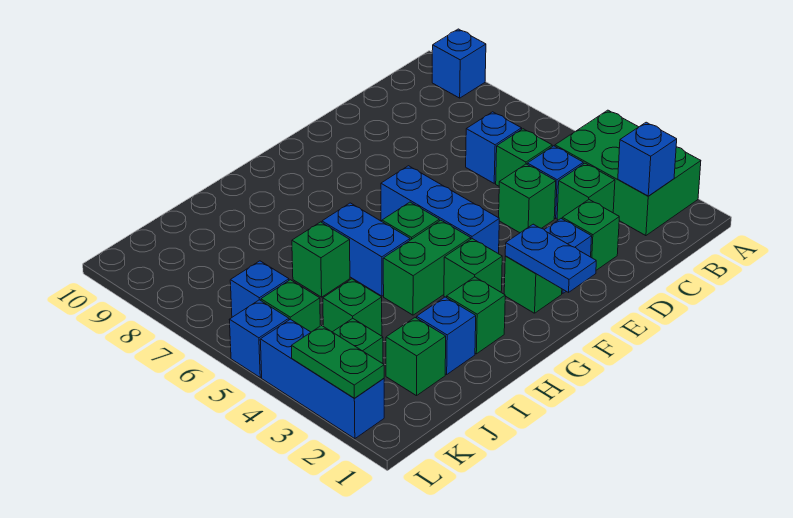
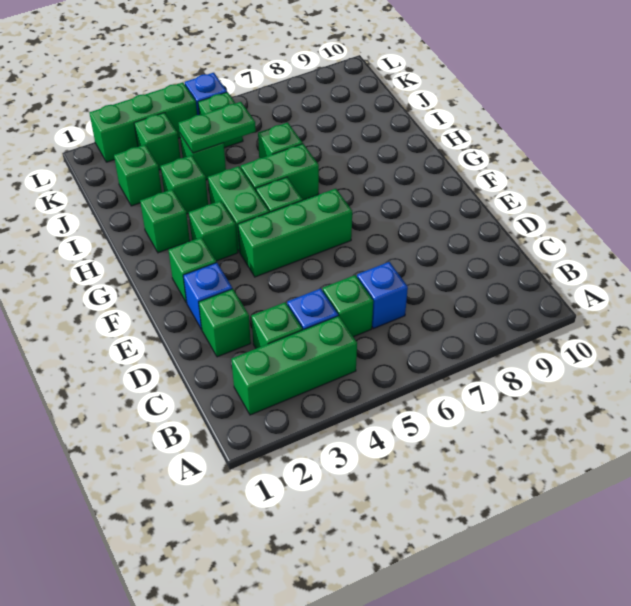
green brick A2:B4 level 1 -> green brick B2:B4 level 1
blue brick A9 level 1 -> none
blue brick B2 level 2 -> none
green brick D4 level 1 -> green brick I3 level 1
blue plate F1:F2 level 2 -> none
blue brick F4:F6 level 1 -> green brick F4:F6 level 1
blue brick H5:H6 level 1 -> green brick H5:H6 level 1
blue brick I2 level 1 -> none
blue brick K6 level 1 -> none
blue brick L2:L4 level 1 -> green brick L2:L4 level 1
green plate L2:L3 level 2 -> green plate J4:J5 level 2

